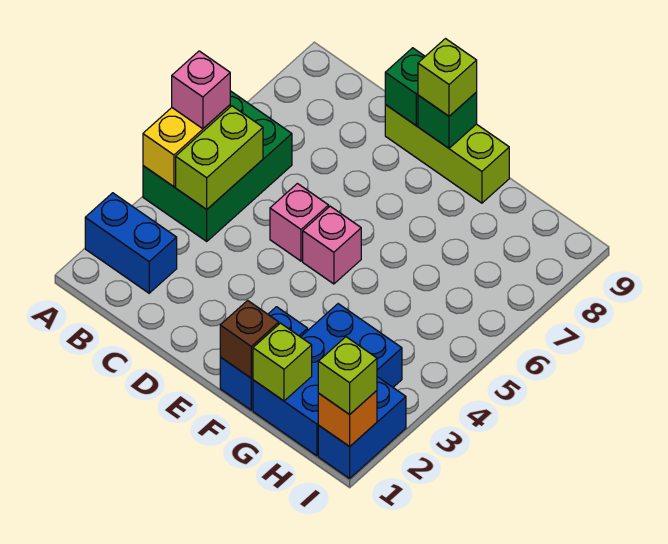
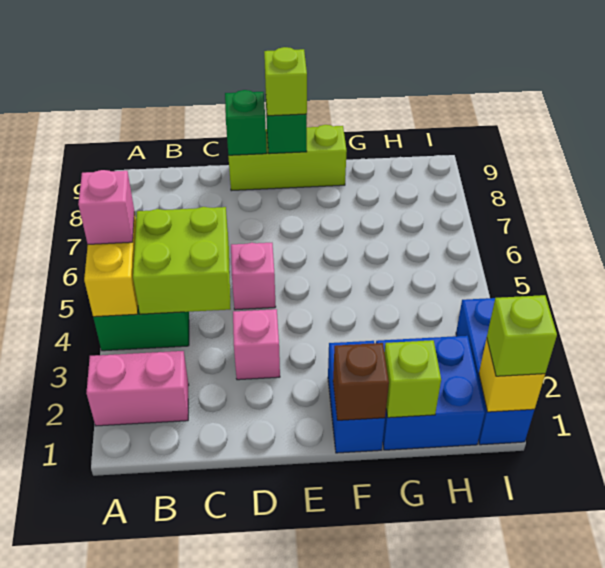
blue brick A2:B2 level 1 -> pink brick A2:B2 level 1
lime brick B4:B5 level 2 -> lime brick B4:C5 level 2
pink brick E5 level 1 -> pink brick D3 level 1
blue brick G1:H3 level 1 -> blue brick G1:H2 level 1
blue brick I1:I2 level 1 -> blue brick I1:I3 level 1
orange brick I1 level 2 -> yellow brick I1 level 2

